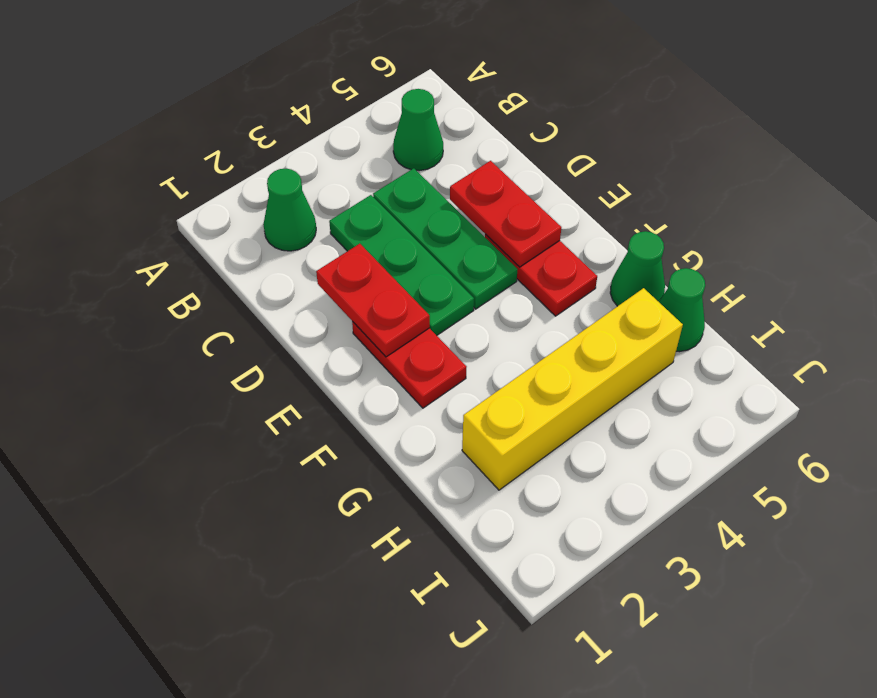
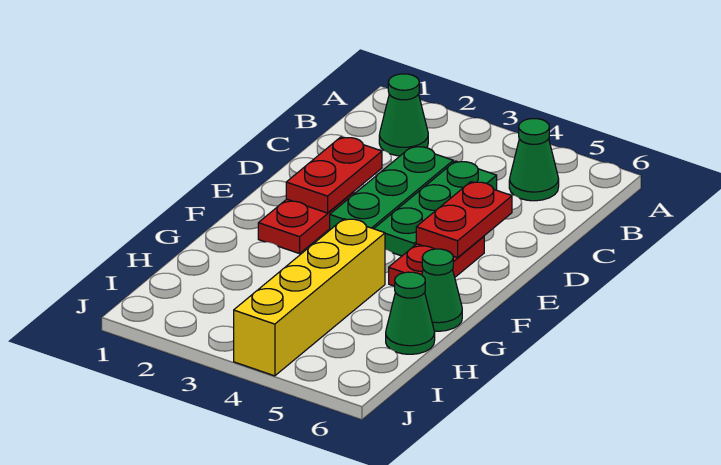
yellow brick H2:H5 level 1 -> yellow brick G4:J4 level 1

